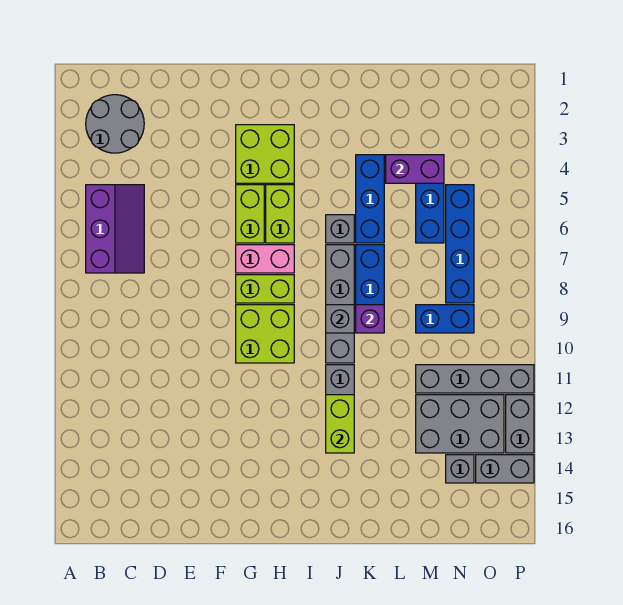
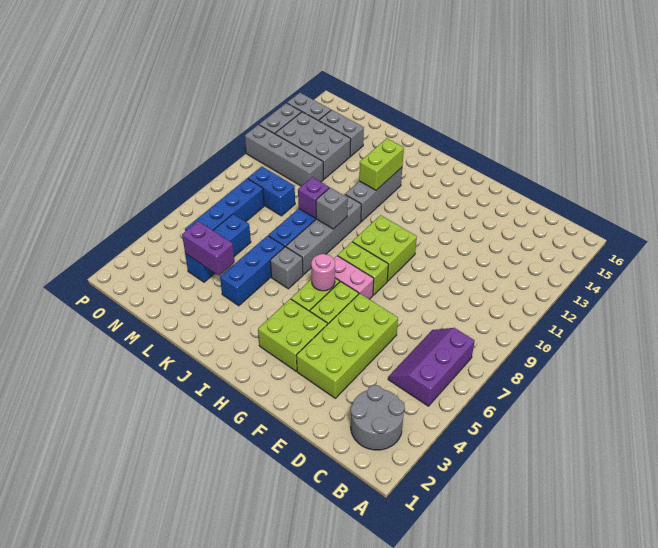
none -> lime brick E3:F6 level 1
none -> pink round brick H6 level 2
grey brick N14 level 1 -> grey brick M14:N14 level 1

